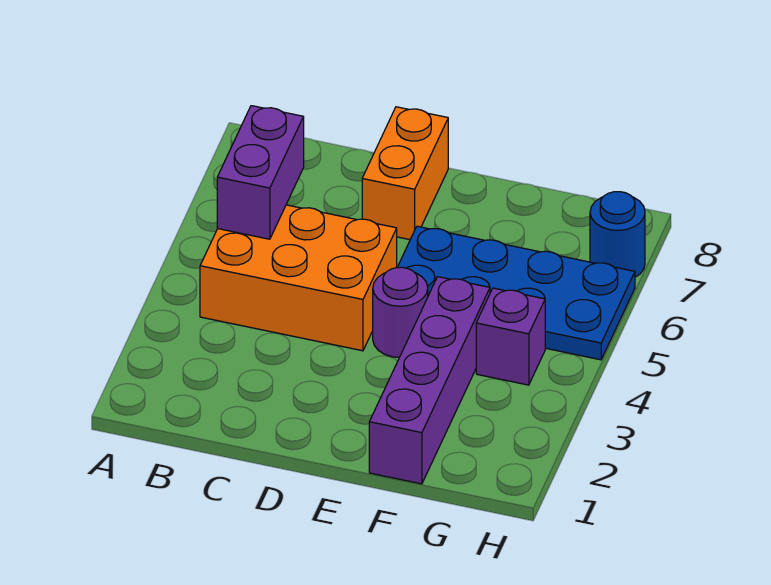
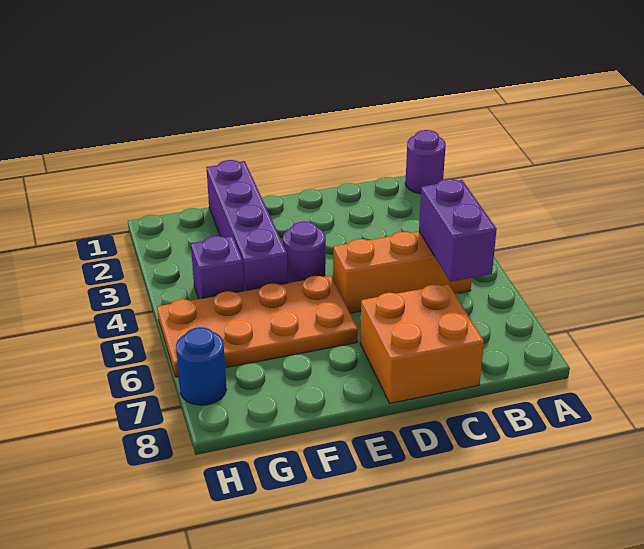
none -> purple round brick A1 level 1
orange brick B4:D5 level 1 -> orange brick B5:D5 level 1
orange brick D7:D8 level 1 -> orange brick C7:D8 level 1
blue plate E5:H6 level 1 -> orange plate E5:H6 level 1

